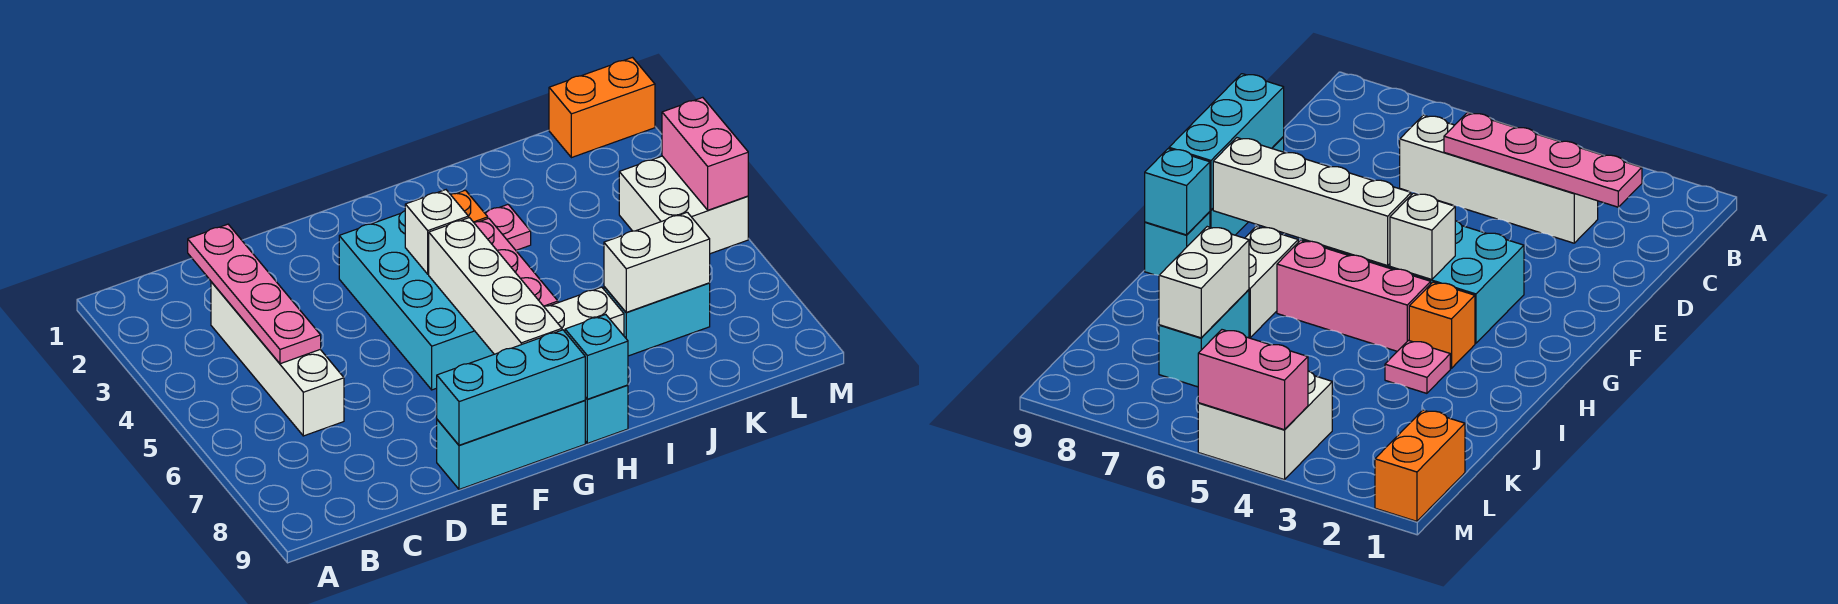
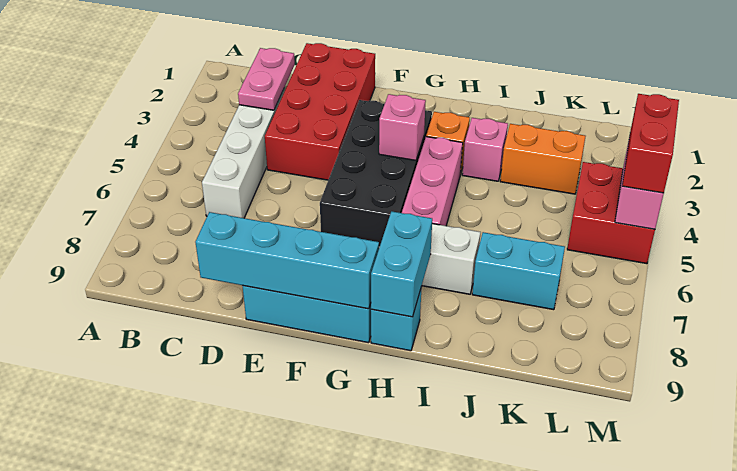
pink plate C2:C5 level 2 -> pink plate C2:C3 level 2
none -> red brick D1:E4 level 1
cyan brick E9:G9 level 2 -> cyan brick D9:G9 level 2
cyan brick F3:G6 level 1 -> black brick F3:G6 level 1
white brick G4 level 2 -> pink brick G4 level 2
white brick G5:G8 level 2 -> none
cyan brick H9 level 2 -> cyan brick H8:H9 level 2
pink plate I3 level 1 -> pink brick I3 level 1
white brick J7:K7 level 2 -> none
orange brick L1:M1 level 1 -> orange brick J3:K3 level 1
white brick L4:M5 level 1 -> red brick L4:M5 level 1
none -> red brick M4:M5 level 3

